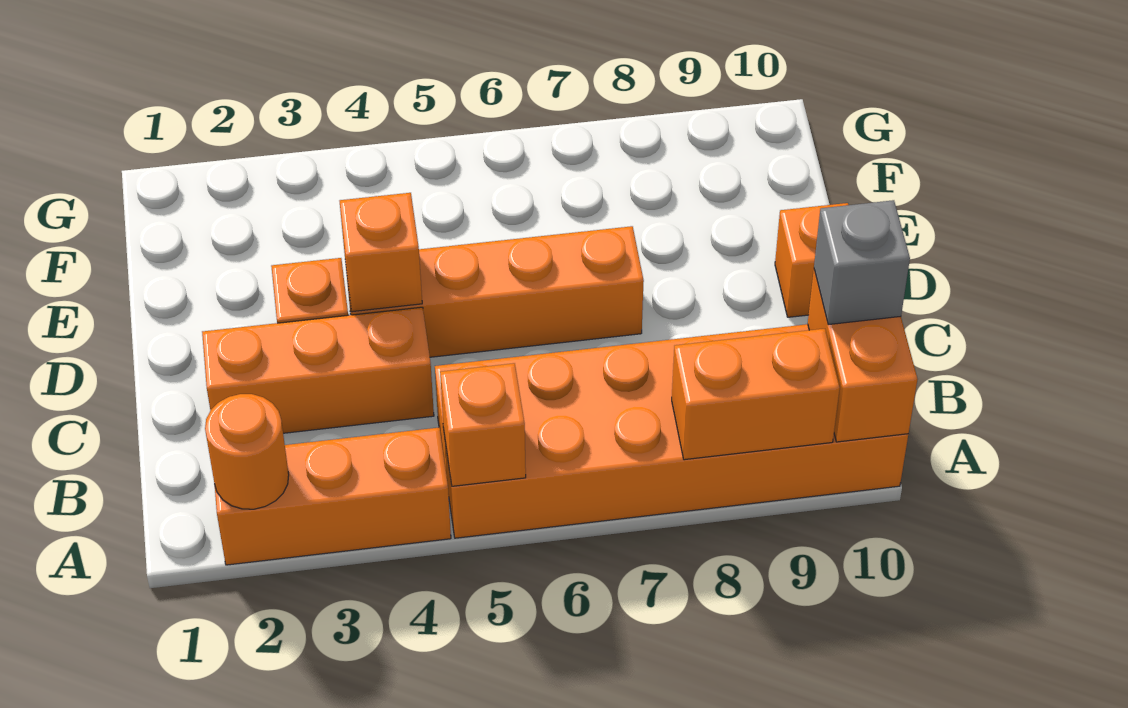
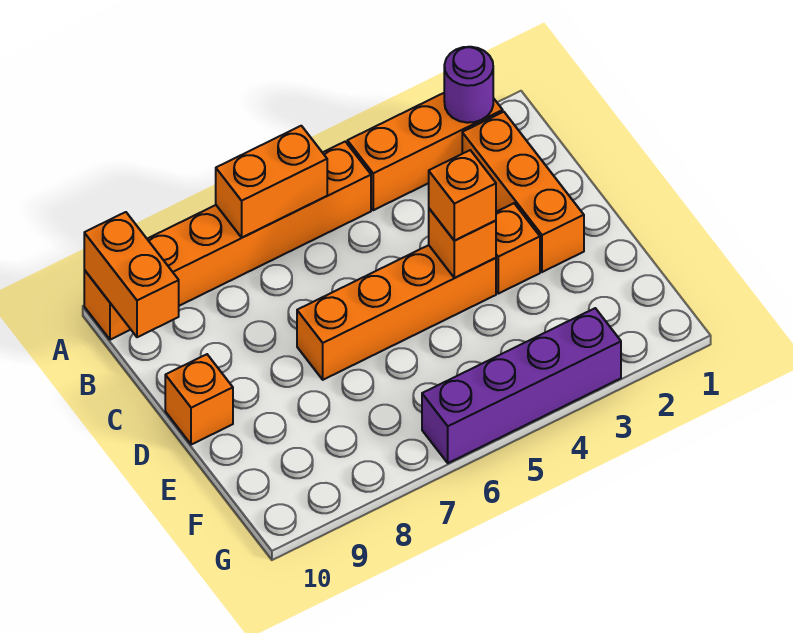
orange round brick A2 level 2 -> purple round brick A2 level 2
orange brick A5:B10 level 1 -> orange brick A5:A10 level 1
orange brick A5 level 2 -> orange brick D4 level 3
orange brick A8:A9 level 2 -> orange brick A6:A7 level 2
grey brick B10 level 3 -> none
orange brick C2:C4 level 1 -> orange brick B2:D2 level 1
none -> purple brick G3:G6 level 1

